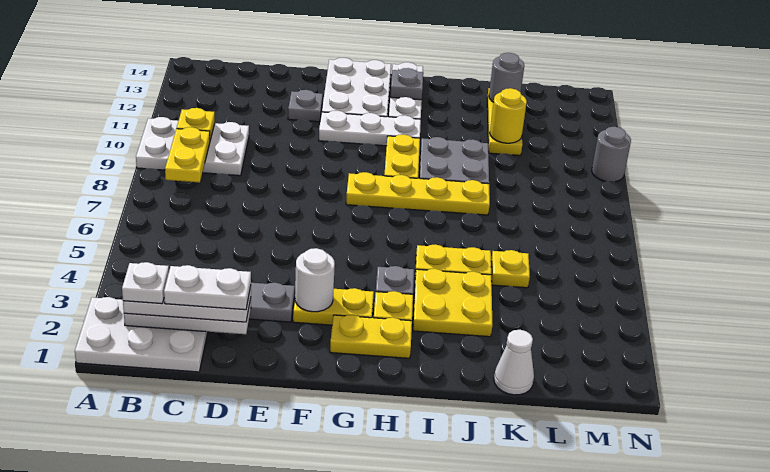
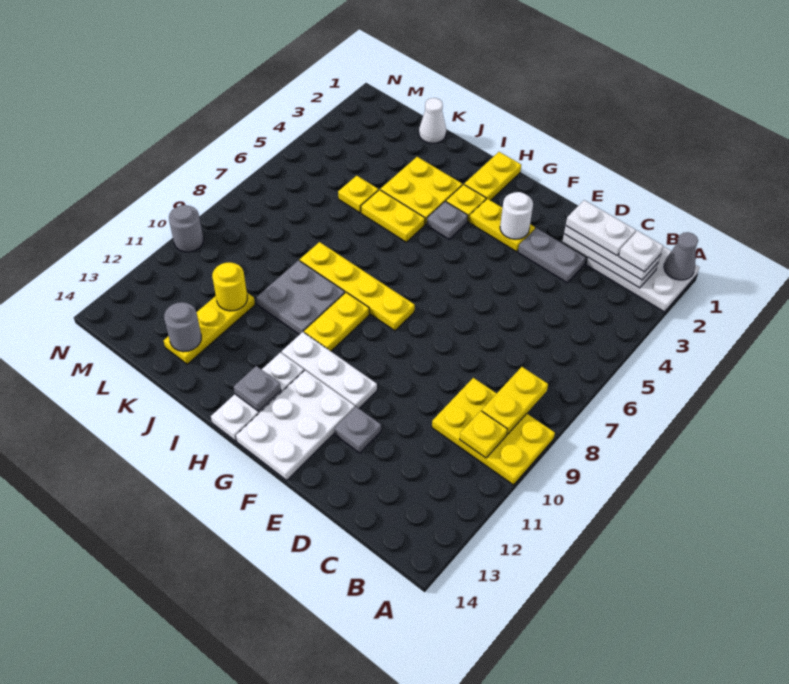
none -> grey cone A1 level 2
white plate A9:C10 level 1 -> yellow plate A9:C10 level 1
yellow plate G2:H2 level 1 -> yellow plate H1:H2 level 1

